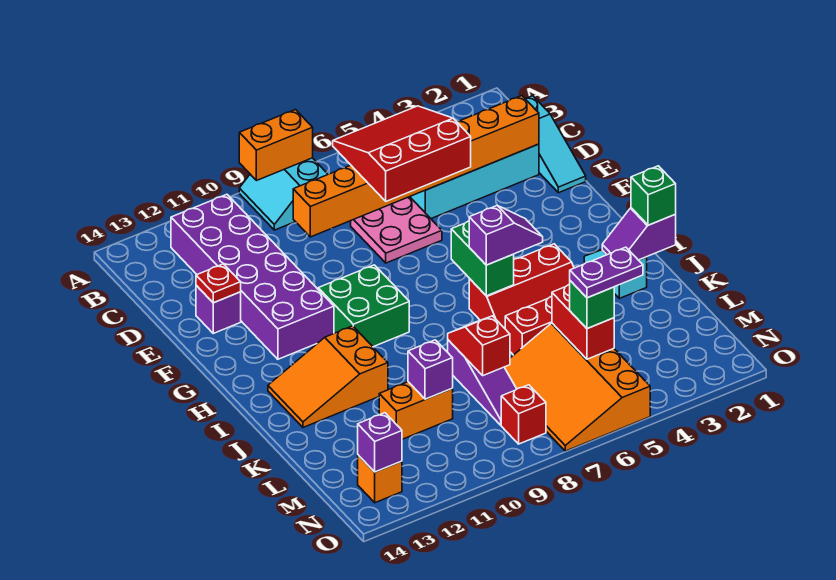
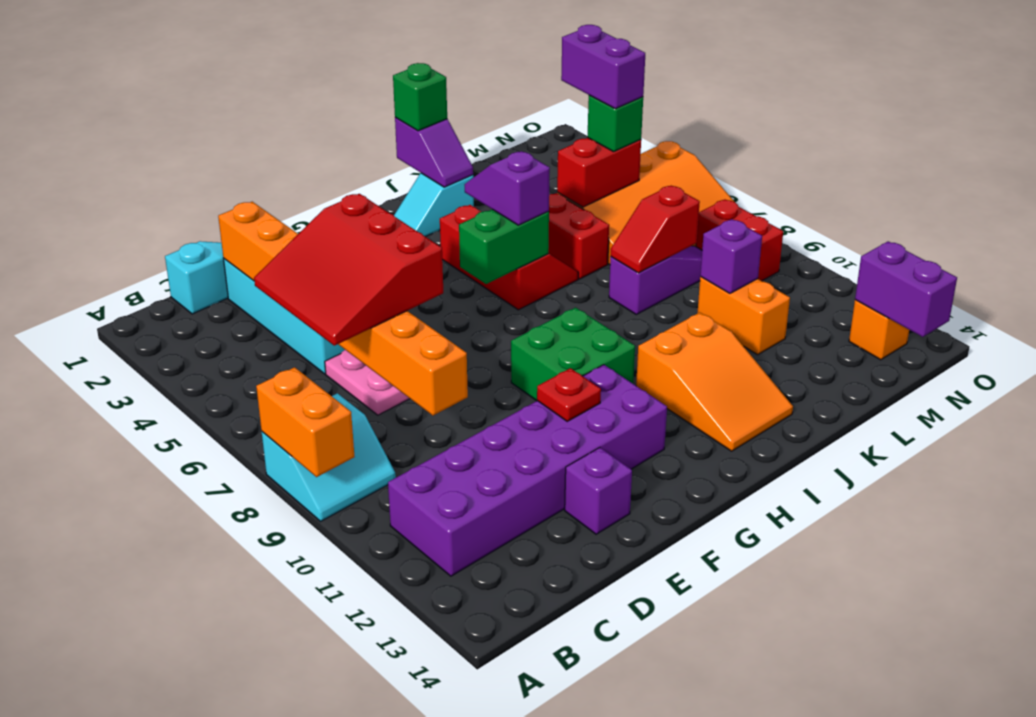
red plate E13 level 2 -> red plate F11 level 2
purple plate M4:M5 level 4 -> purple brick M4:M5 level 4
red brick N8 level 1 -> red brick N8:N9 level 1
purple brick N13 level 2 -> purple brick N13:N14 level 2

